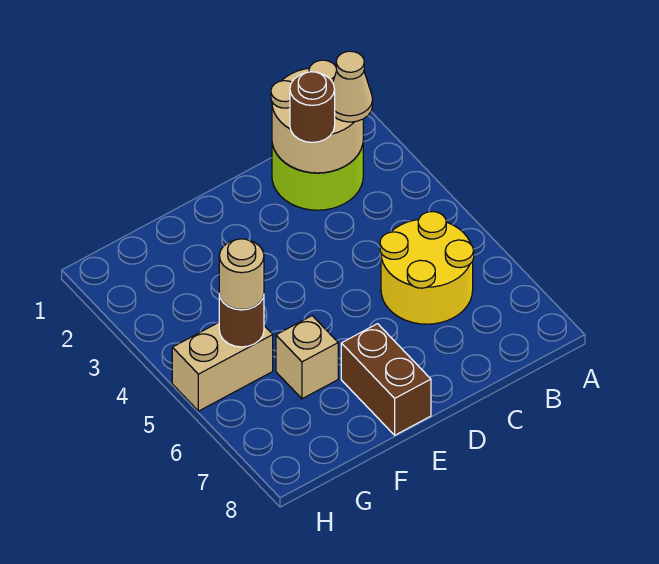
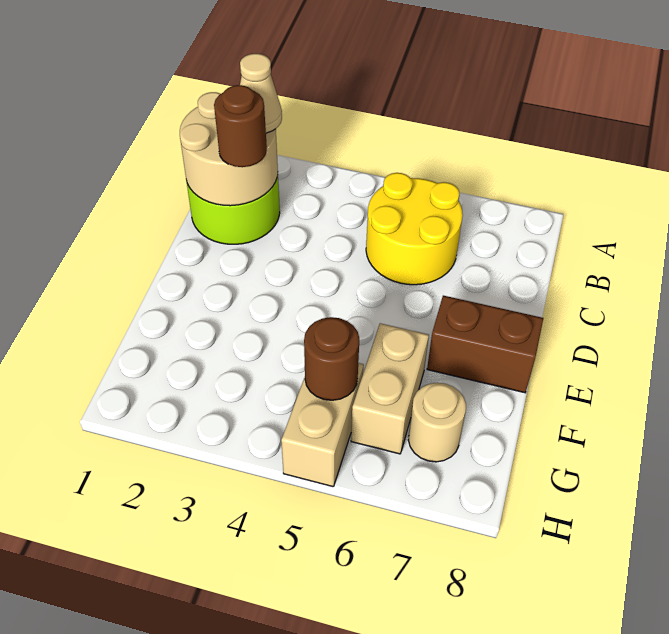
tan brick F6 level 1 -> tan brick F6:G6 level 1
tan round brick G5 level 3 -> tan round brick G7 level 1

